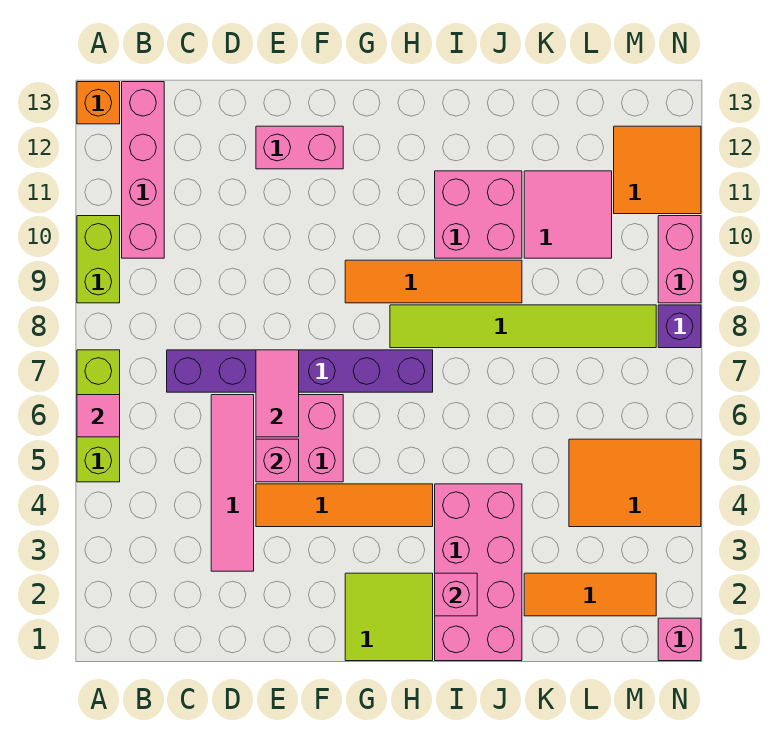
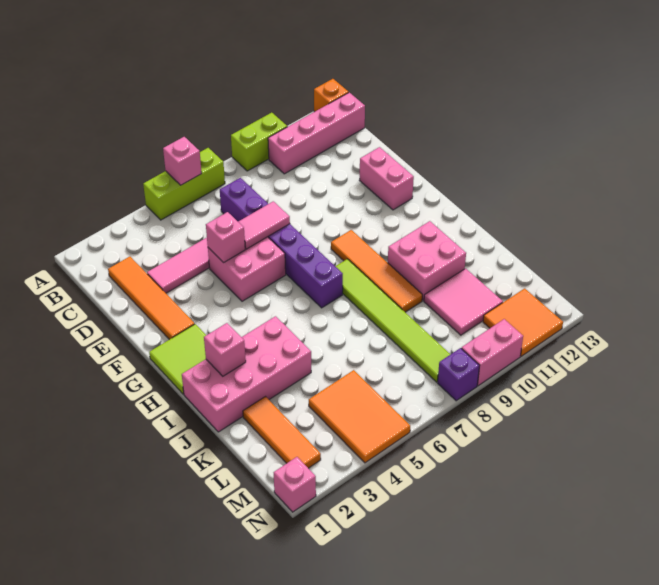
pink tile A6 level 2 -> pink brick A6 level 2
orange tile E4:H4 level 1 -> orange tile C2:F2 level 1

